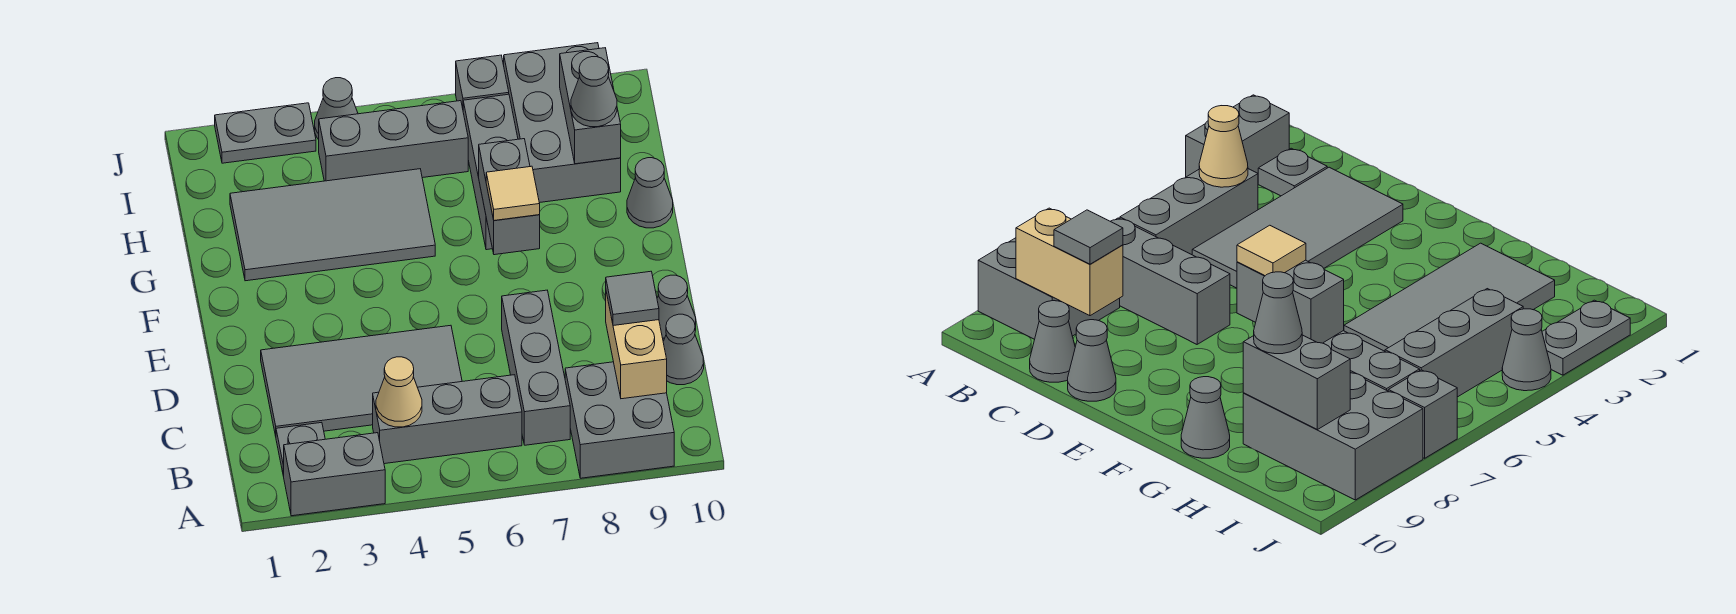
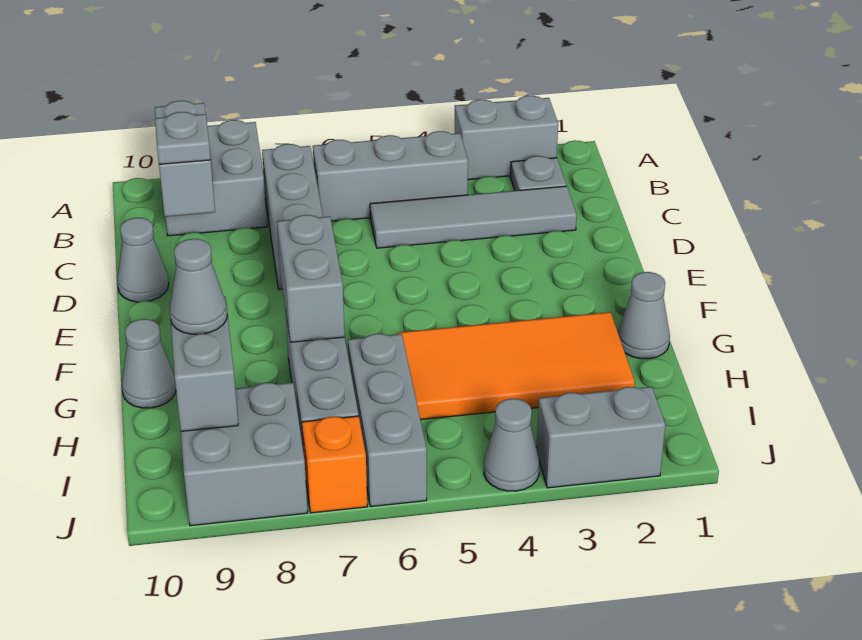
tan cone B4 level 2 -> none
tan brick B9:C9 level 2 -> grey brick B9:C9 level 2
grey tile C2:D5 level 1 -> grey tile C2:C5 level 1
grey tile C9 level 3 -> grey plate C9 level 3
grey cone C10 level 1 -> grey cone G1 level 1
tan tile F7 level 3 -> none
grey tile G2:H5 level 1 -> orange tile G2:H5 level 1
grey brick H8:J9 level 1 -> grey brick I8:J9 level 1
grey brick I4:I6 level 1 -> grey brick H6:J6 level 1
grey plate J2:J3 level 1 -> grey brick J2:J3 level 1
grey brick J7 level 1 -> orange brick J7 level 1

